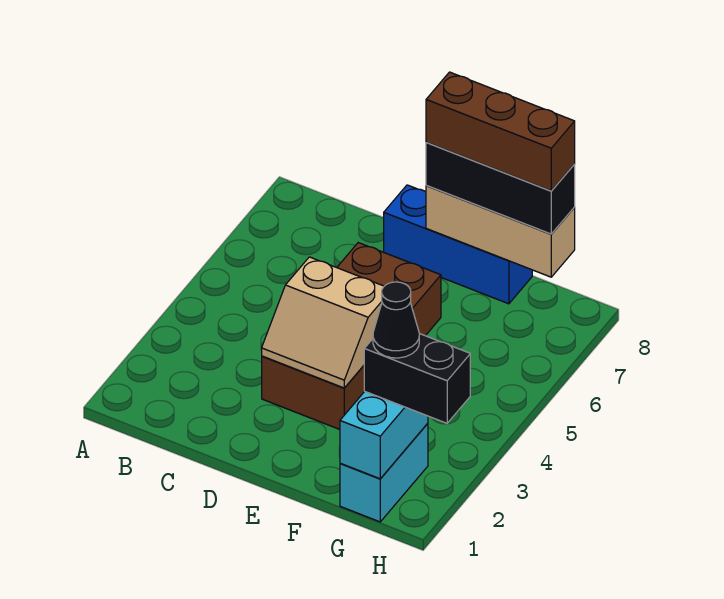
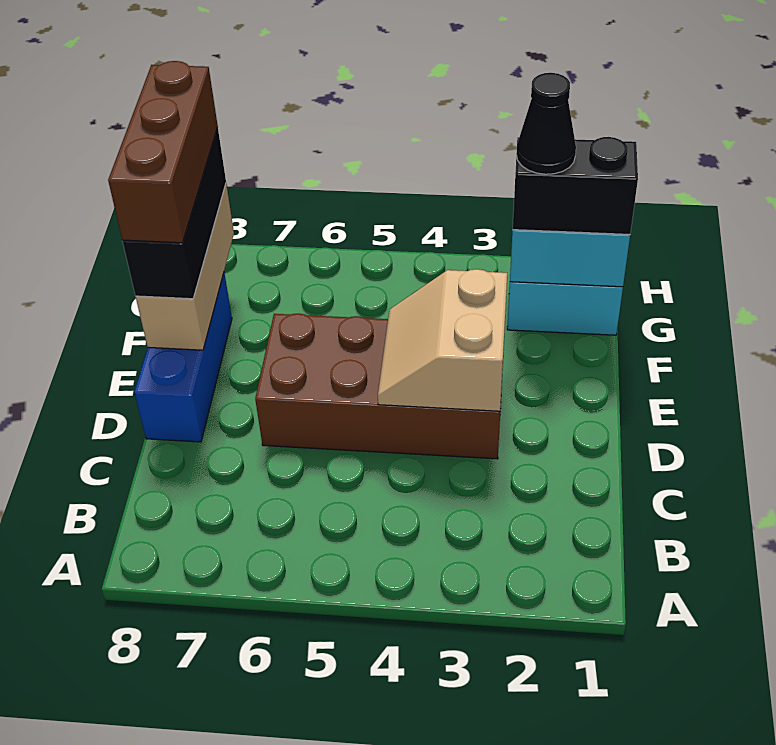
tan slope D3:E4 level 2 top 4 -> tan slope D3:E4 level 2 top 3
black brick G2:H2 level 3 -> black brick G1:G2 level 3

